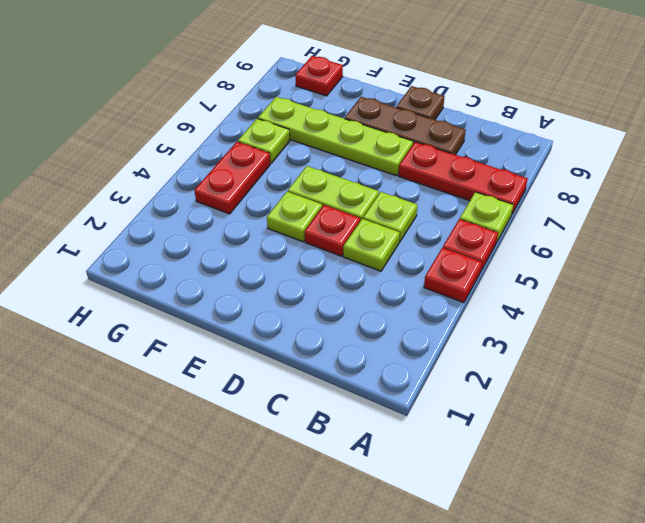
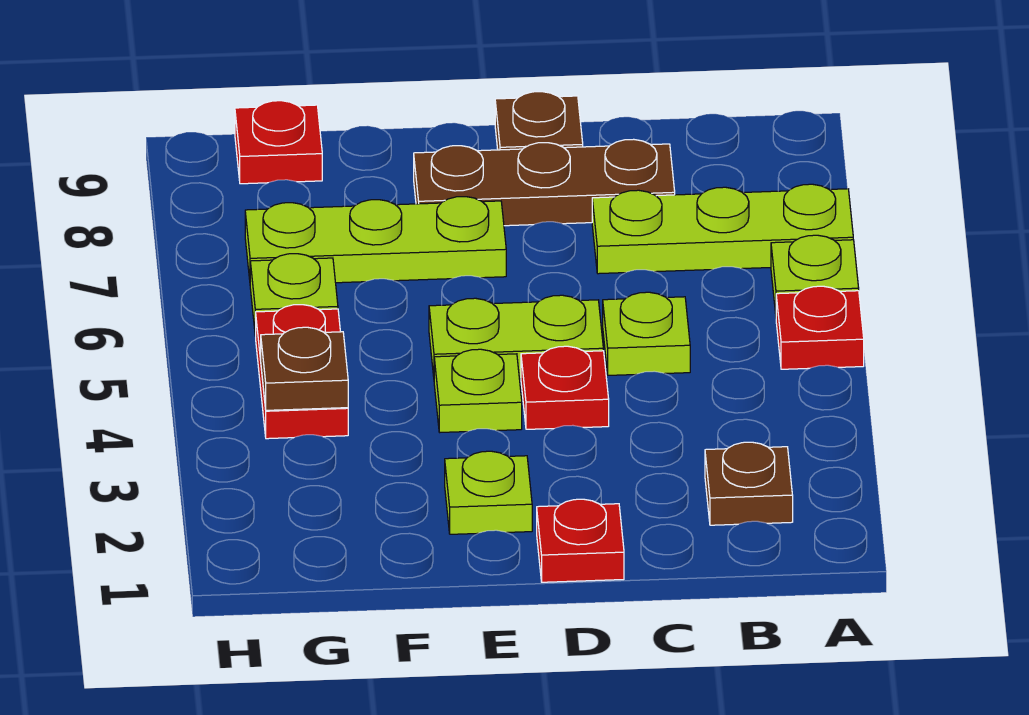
red plate A4 level 1 -> red plate D1 level 1
red plate A7:C7 level 1 -> lime plate A7:C7 level 1
none -> brown plate B2 level 1
lime plate C4 level 1 -> lime plate E2 level 1
lime plate D7:G7 level 1 -> lime plate E7:G7 level 1
none -> brown plate G4 level 2

